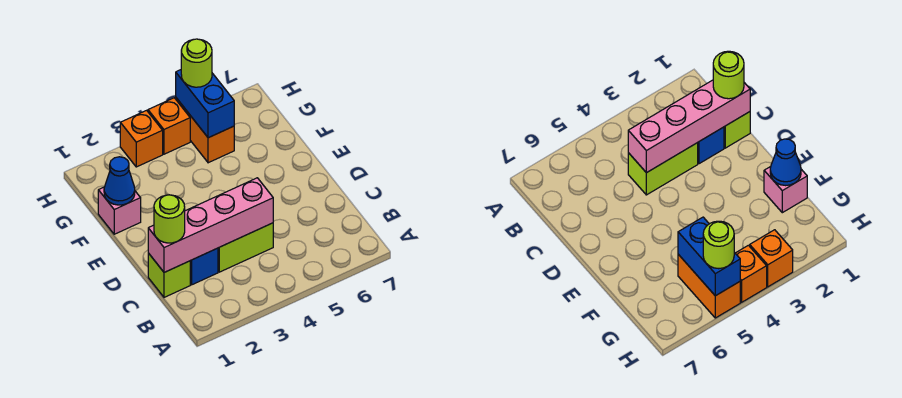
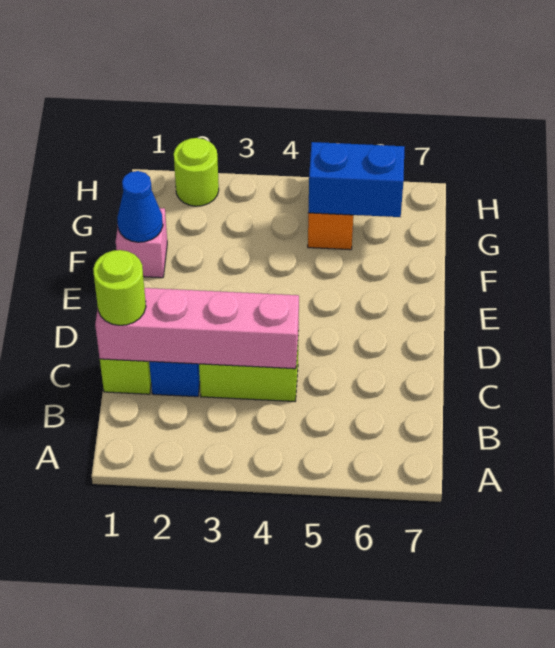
blue brick G5:H5 level 2 -> blue brick G5:G6 level 2
orange brick H3 level 1 -> none
orange brick H4 level 1 -> none
lime round brick H5 level 3 -> lime round brick H2 level 1

